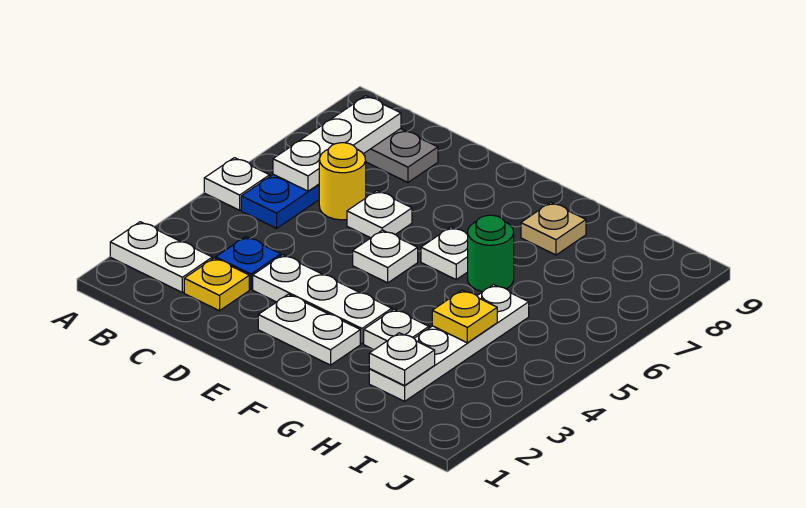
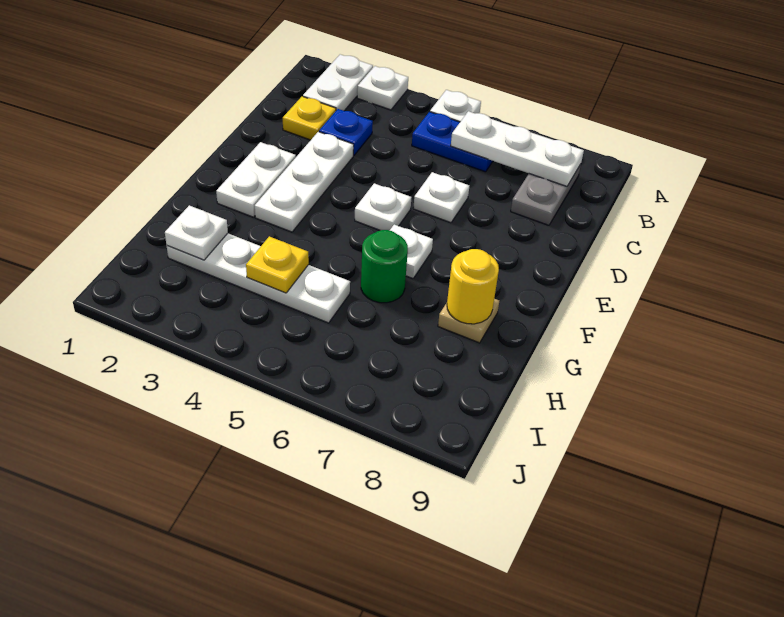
yellow round brick C6 level 1 -> yellow round brick G8 level 2
white plate G3 level 1 -> white plate A3 level 1

